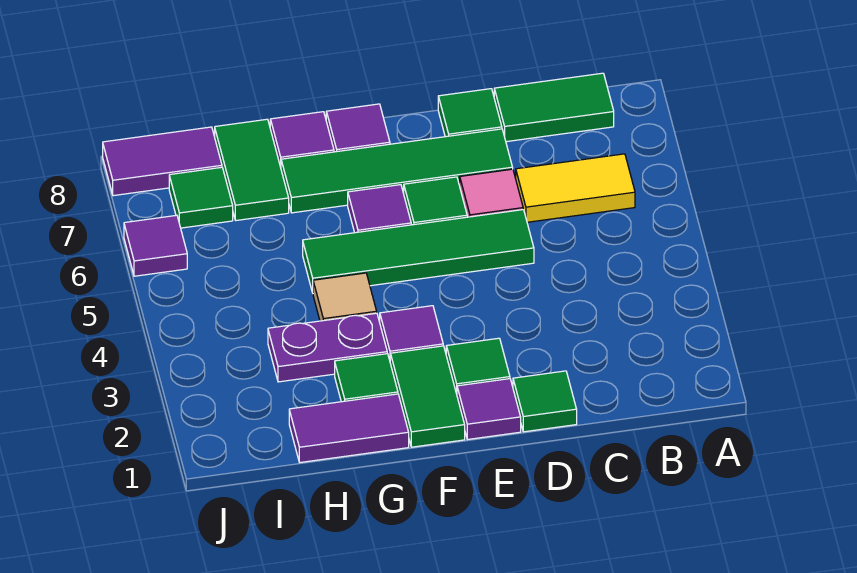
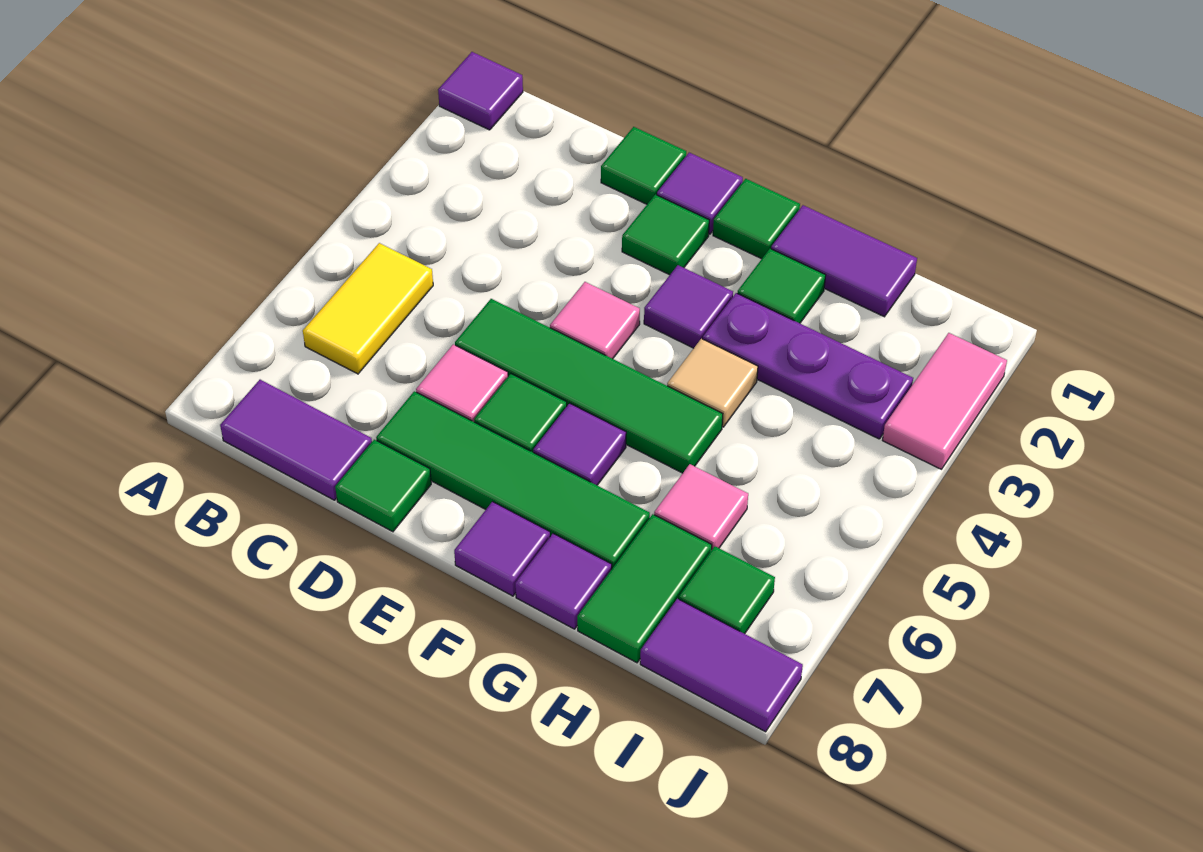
yellow tile B6:C6 level 1 -> yellow tile B5:B6 level 1
green tile B8:C8 level 1 -> purple tile B8:C8 level 1
none -> pink tile E4 level 1
green tile F1:F2 level 1 -> green tile F1 level 1
purple plate G3:H3 level 1 -> purple plate G3:I3 level 1
none -> pink tile H6 level 1
none -> pink tile J2:J3 level 1
purple tile J6 level 1 -> purple tile A1 level 1

